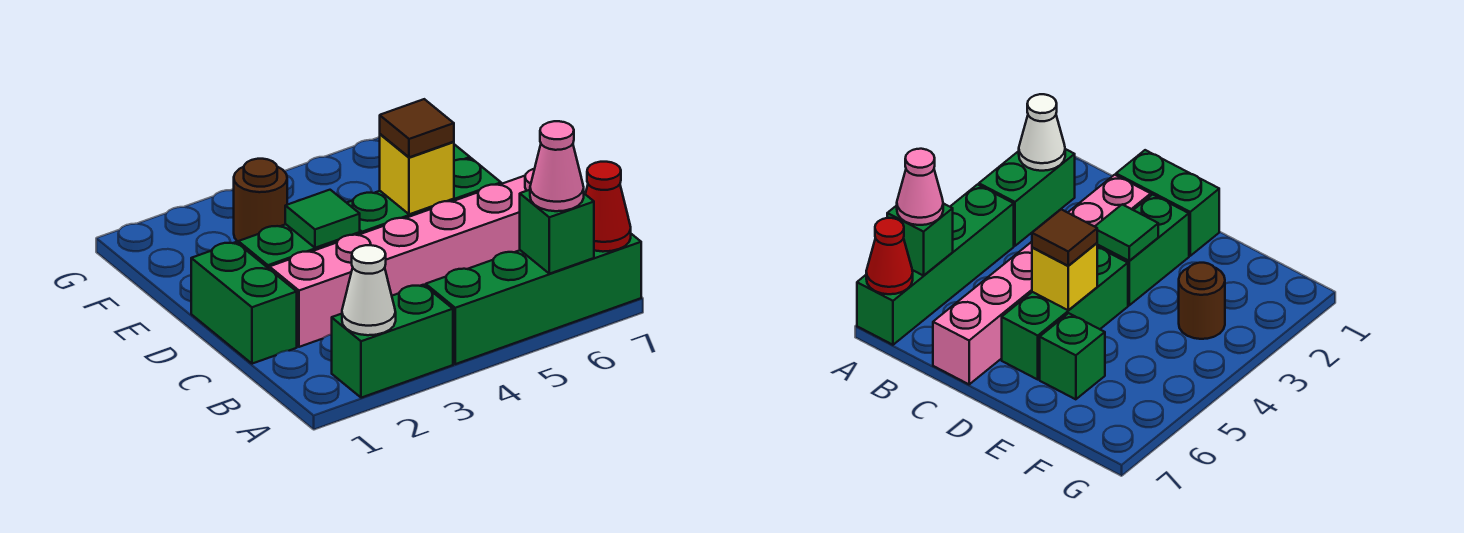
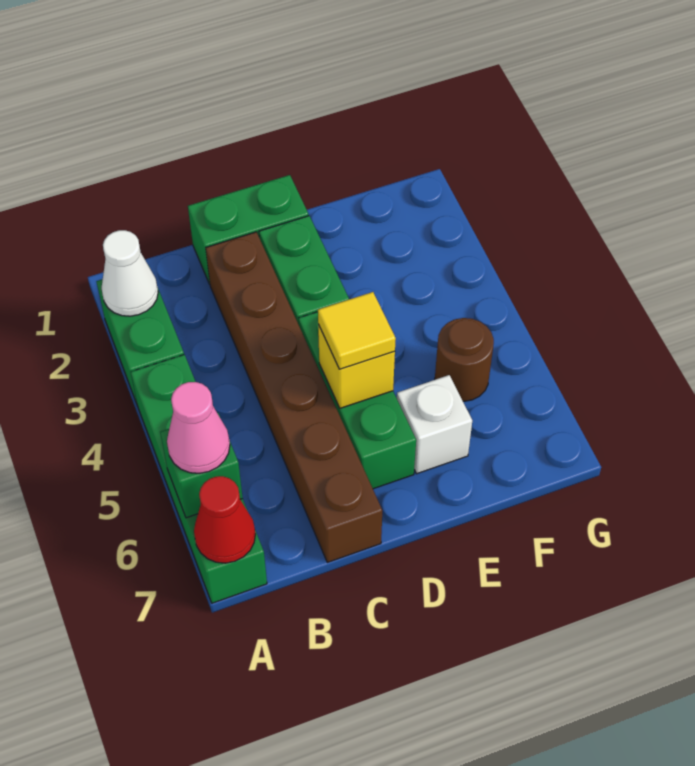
pink brick C2:C7 level 1 -> brown brick C2:C7 level 1
green tile D3 level 2 -> none
brown tile D5 level 3 -> yellow tile D5 level 3
green brick E6 level 1 -> white brick E6 level 1
brown round brick F3 level 1 -> brown round brick F5 level 1

